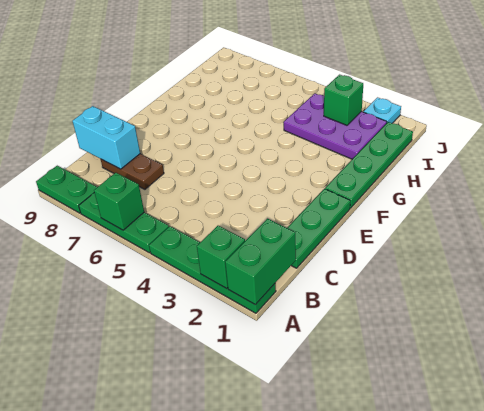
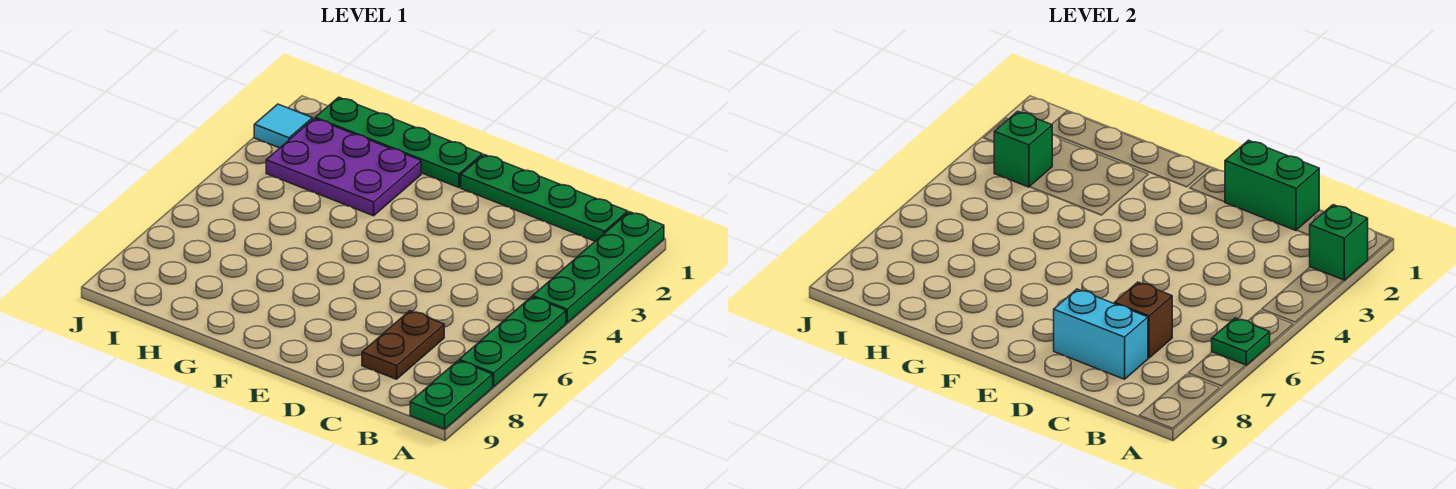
green brick A1:B1 level 2 -> green brick C1:D1 level 2
green brick A6 level 2 -> green plate A6 level 2
green plate C1:E1 level 1 -> green plate B1:E1 level 1
none -> brown brick C7 level 2
cyan brick C8:C9 level 2 -> cyan brick C8:D8 level 2
purple plate H2:I4 level 1 -> purple plate G2:I3 level 1
cyan plate J2 level 1 -> cyan tile J2 level 1

